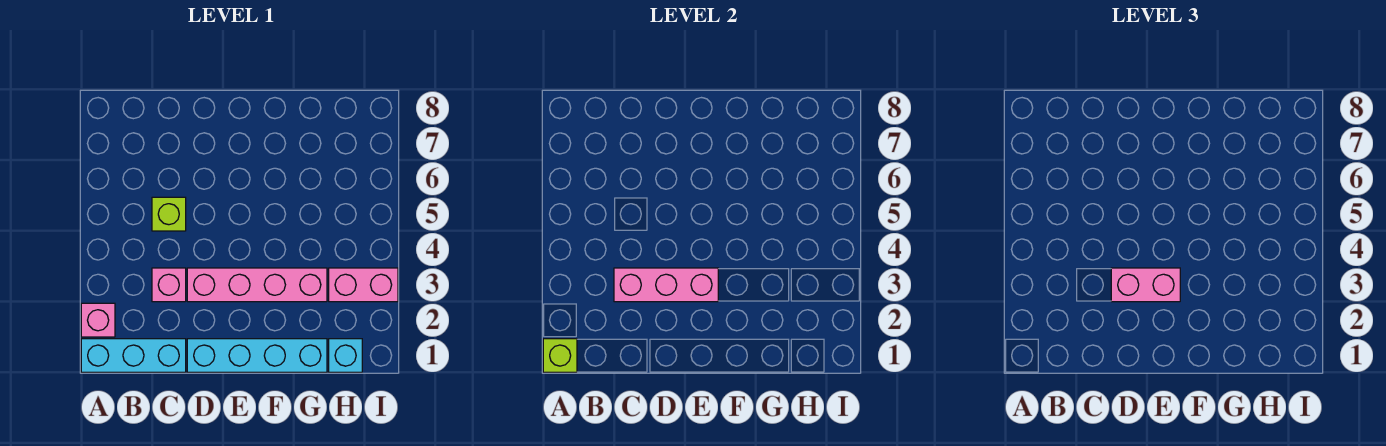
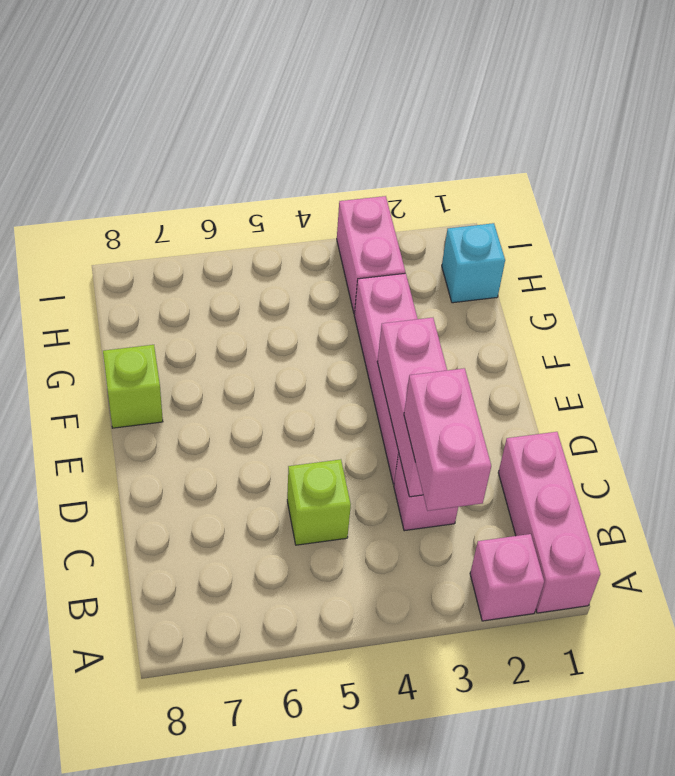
cyan brick A1:C1 level 1 -> pink brick A1:C1 level 1
lime brick A1 level 2 -> lime brick F8 level 1
cyan brick D1:G1 level 1 -> none
pink brick D3:E3 level 3 -> pink brick B3:C3 level 3

